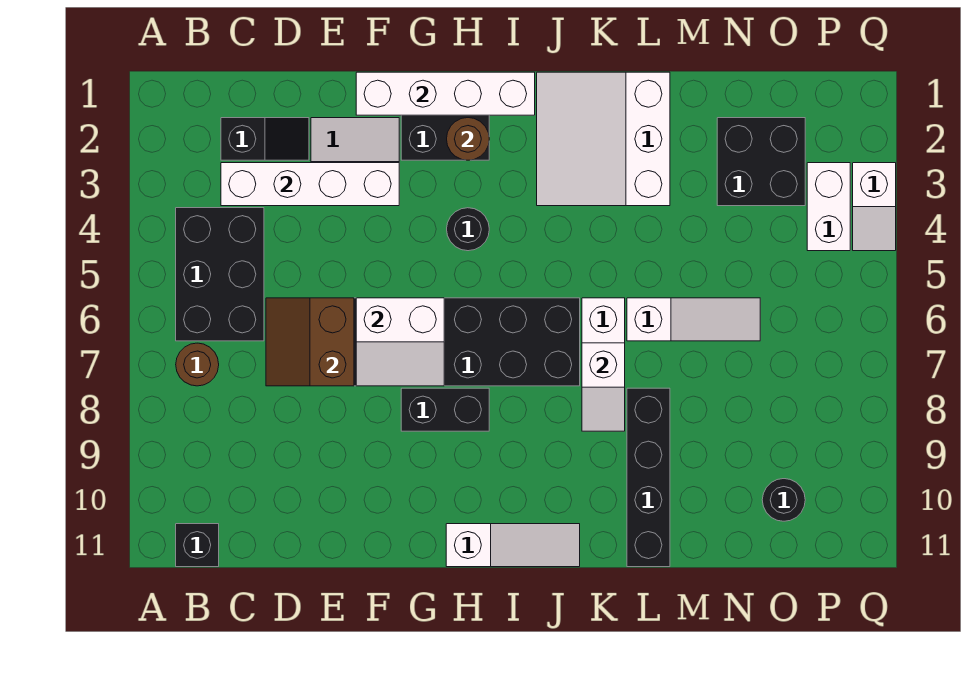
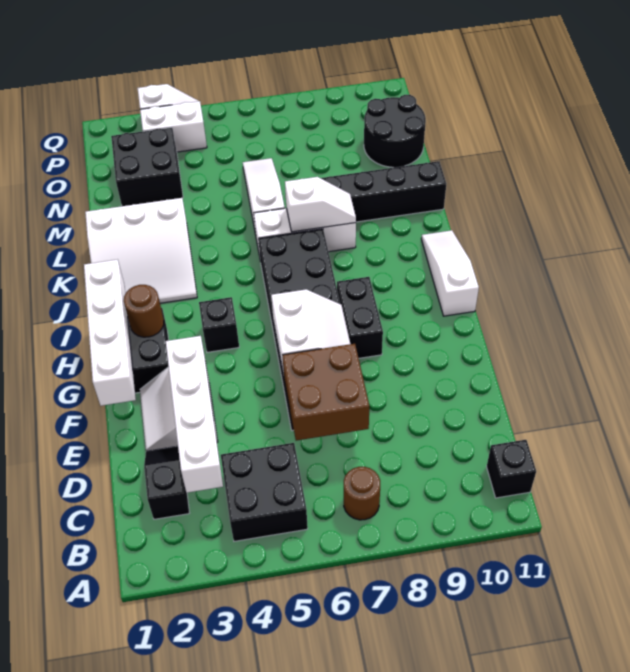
black brick B4:C6 level 1 -> black brick B4:C5 level 1
brown slope D6:E7 level 2 top E -> brown brick D6:E7 level 2
black round brick H4 level 1 -> black brick H4 level 1
black round brick O10 level 1 -> black round brick N10:O11 level 1

